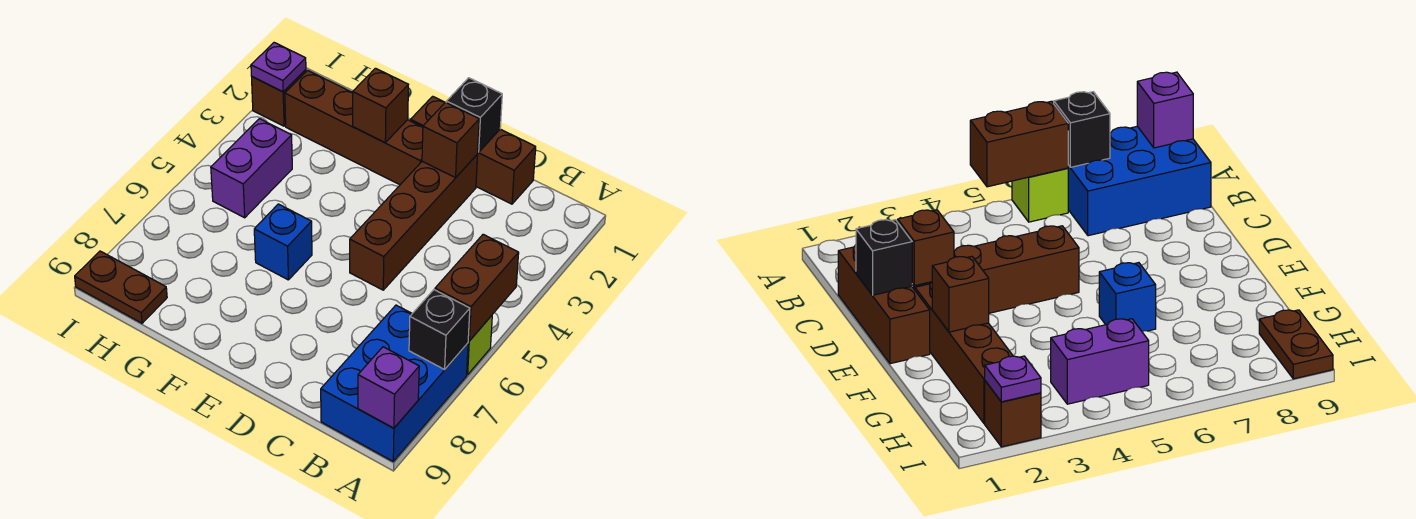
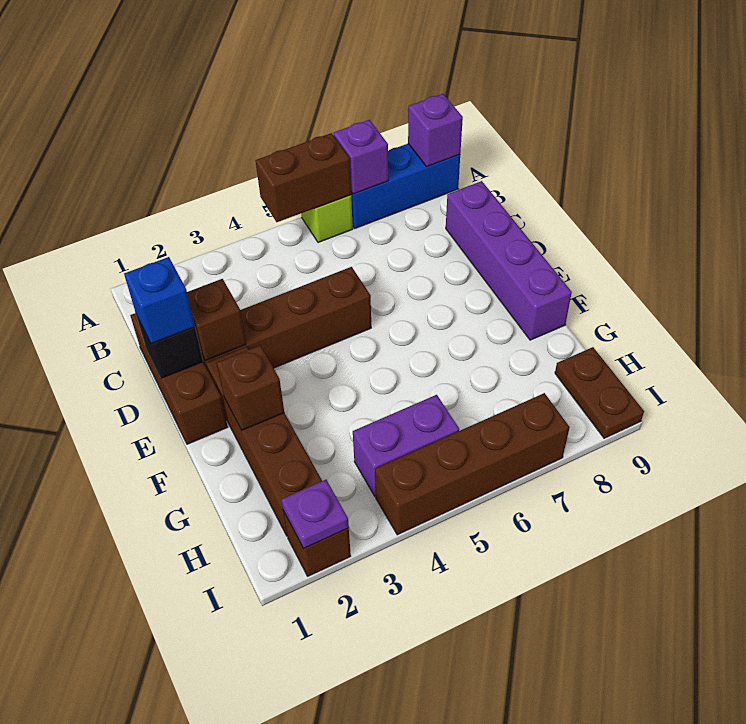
blue brick A7:B9 level 1 -> blue brick A7:A9 level 1
black brick A7 level 2 -> purple brick A7 level 2
none -> purple brick C9:F9 level 1
blue brick F6 level 1 -> blue brick D1 level 3
none -> brown brick I4:I7 level 1

